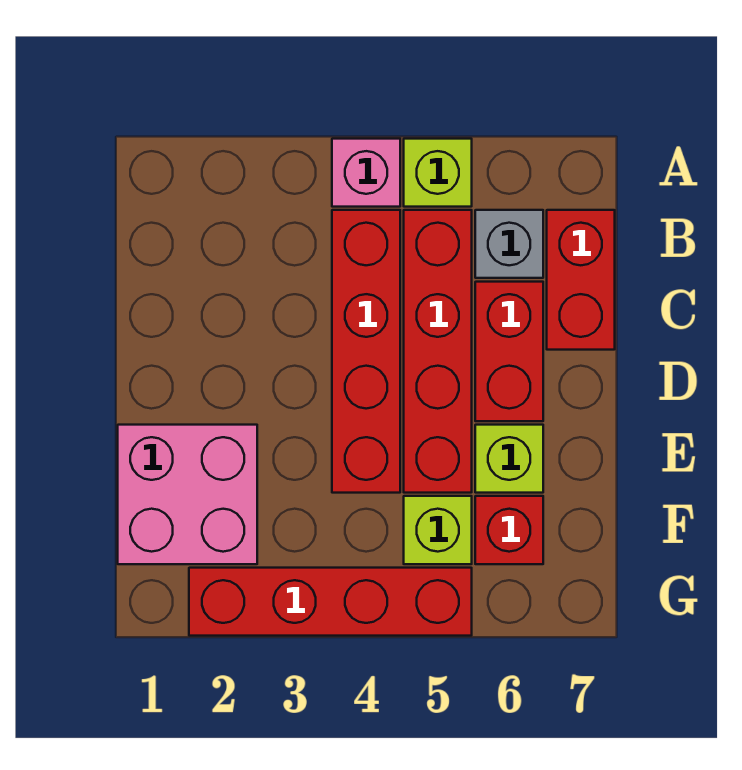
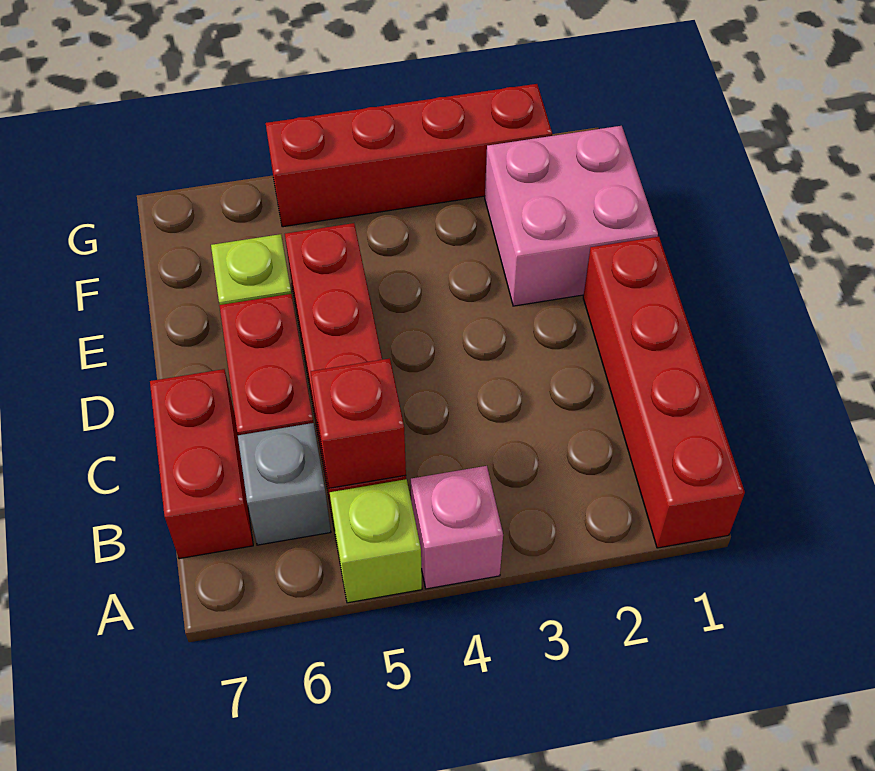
red brick B4:E4 level 1 -> red brick A1:D1 level 1
lime brick F5 level 1 -> none
red brick F6 level 1 -> red brick B5 level 2

